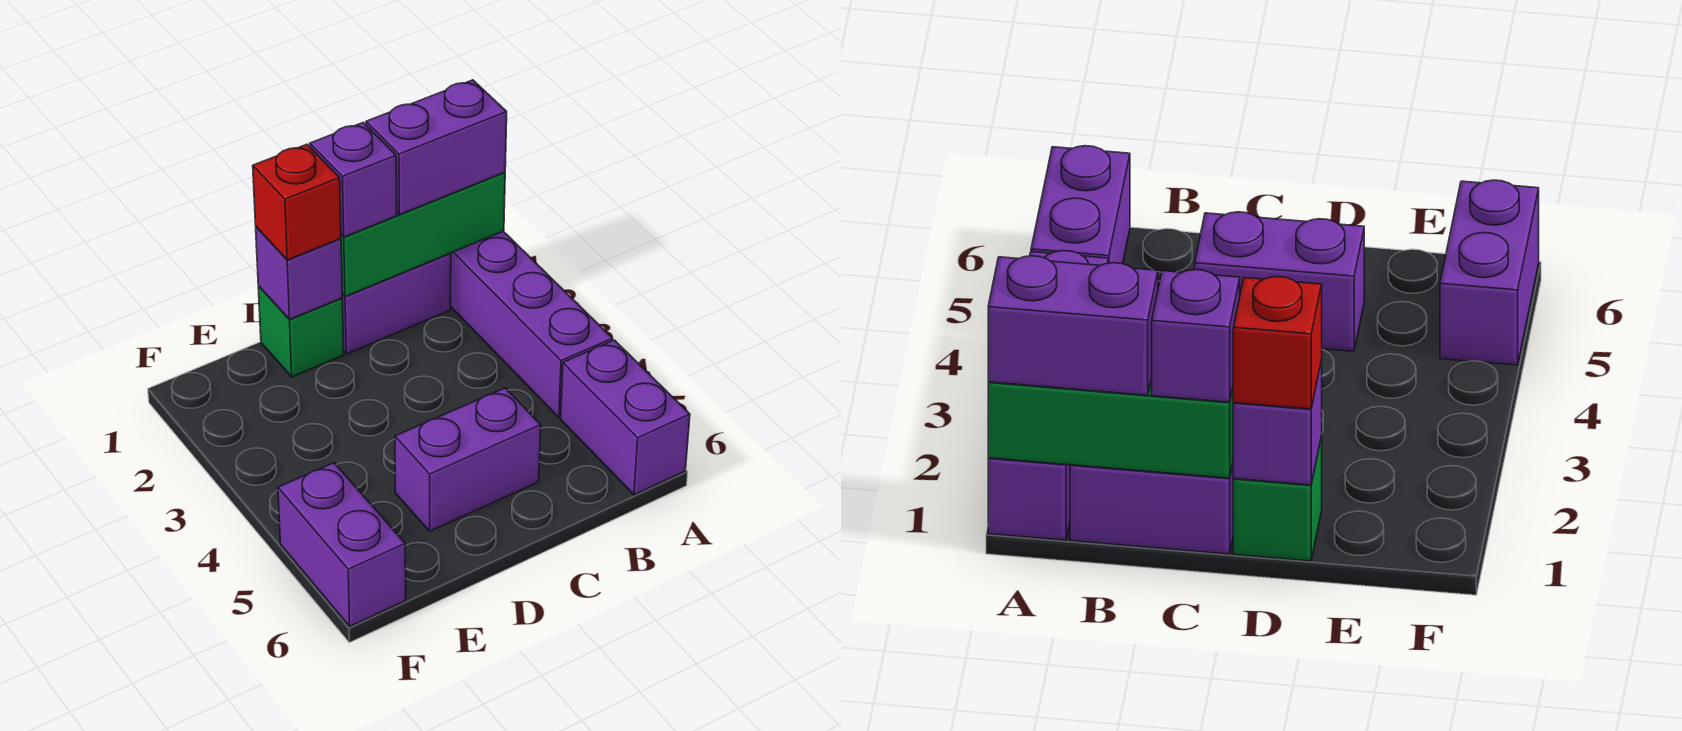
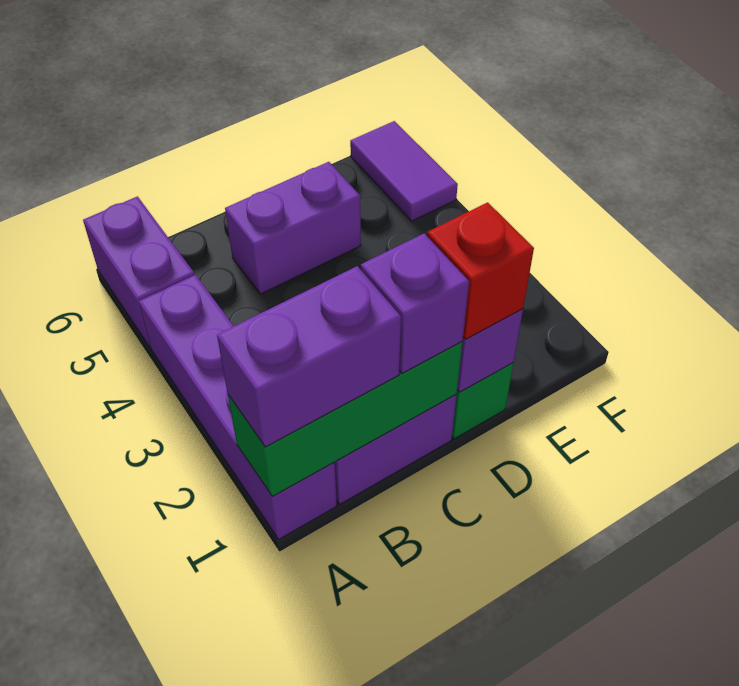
purple brick F5:F6 level 1 -> purple tile F5:F6 level 1

